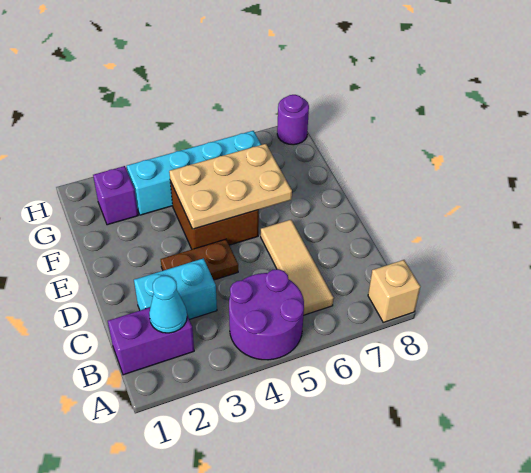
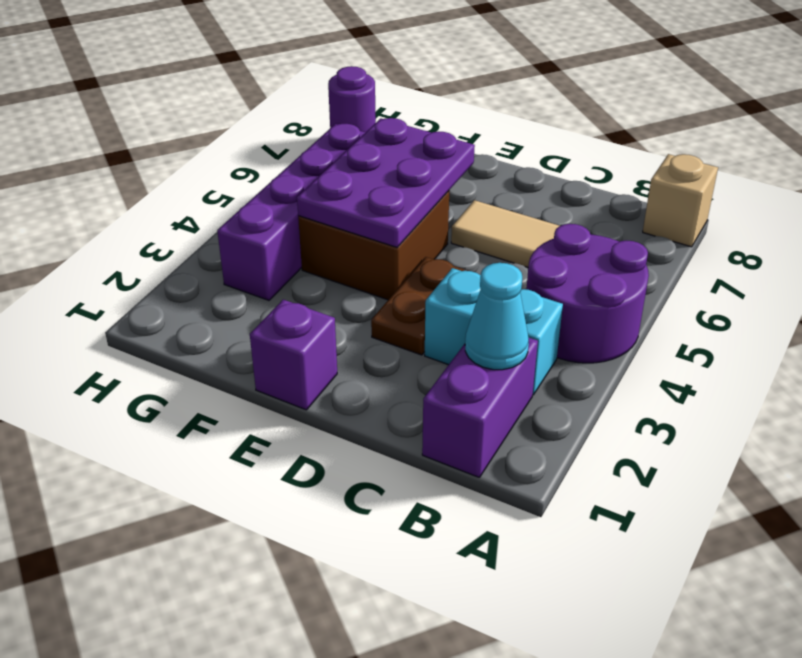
cyan brick C2:C3 level 1 -> cyan brick B3:C3 level 1
tan plate E4:F6 level 2 -> purple plate E4:F6 level 2
purple brick G2 level 1 -> purple brick E1 level 1
cyan brick G3:G6 level 1 -> purple brick G3:G6 level 1

